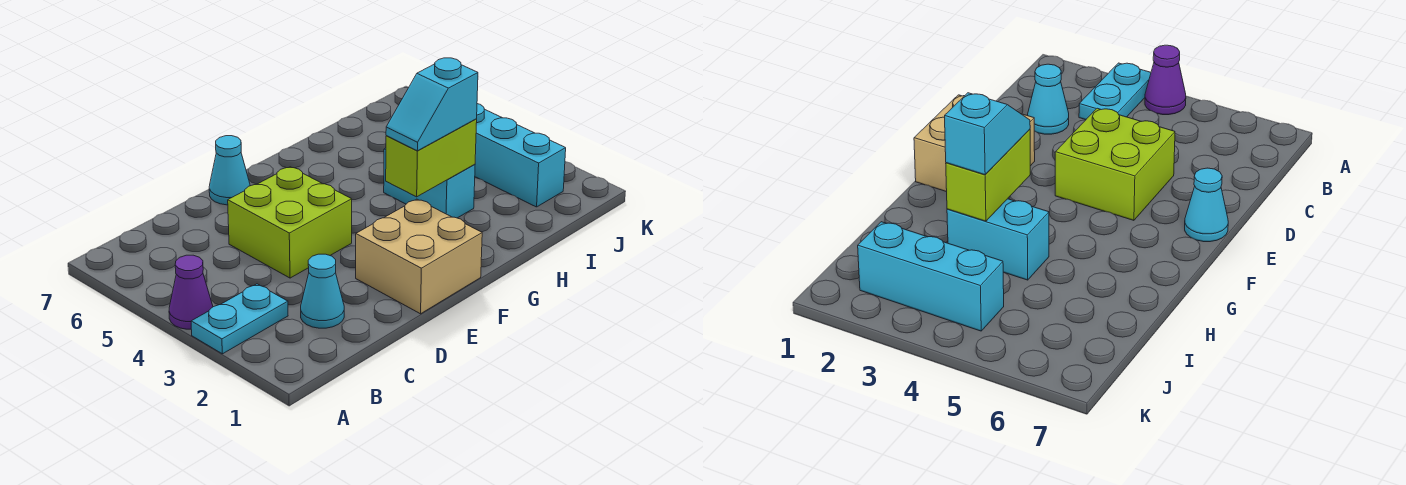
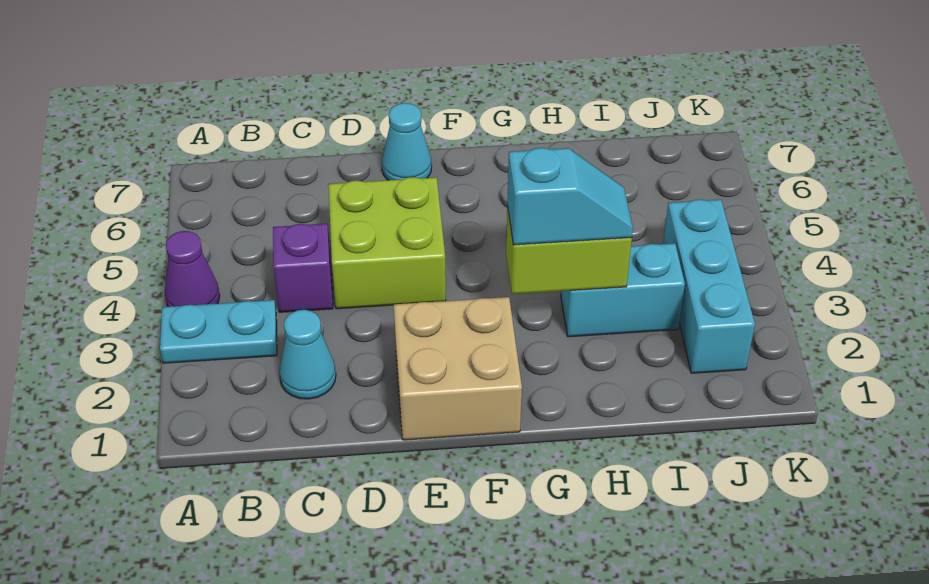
none -> purple brick C4 level 1
cyan slope G3:H3 level 3 top H -> cyan slope G3:H3 level 3 top G
cyan brick H3:H4 level 1 -> cyan brick H3:I3 level 1

